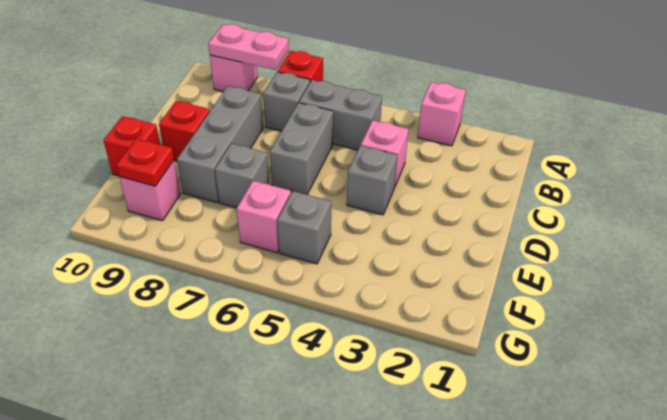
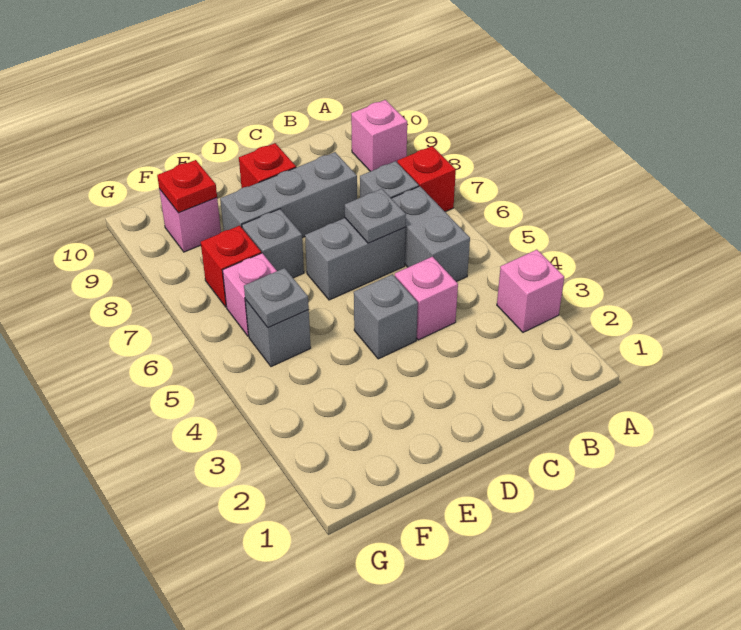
pink plate A8:A9 level 2 -> none
none -> grey plate C6 level 2
red brick E10 level 1 -> red brick F7 level 1
none -> grey plate F5 level 2

